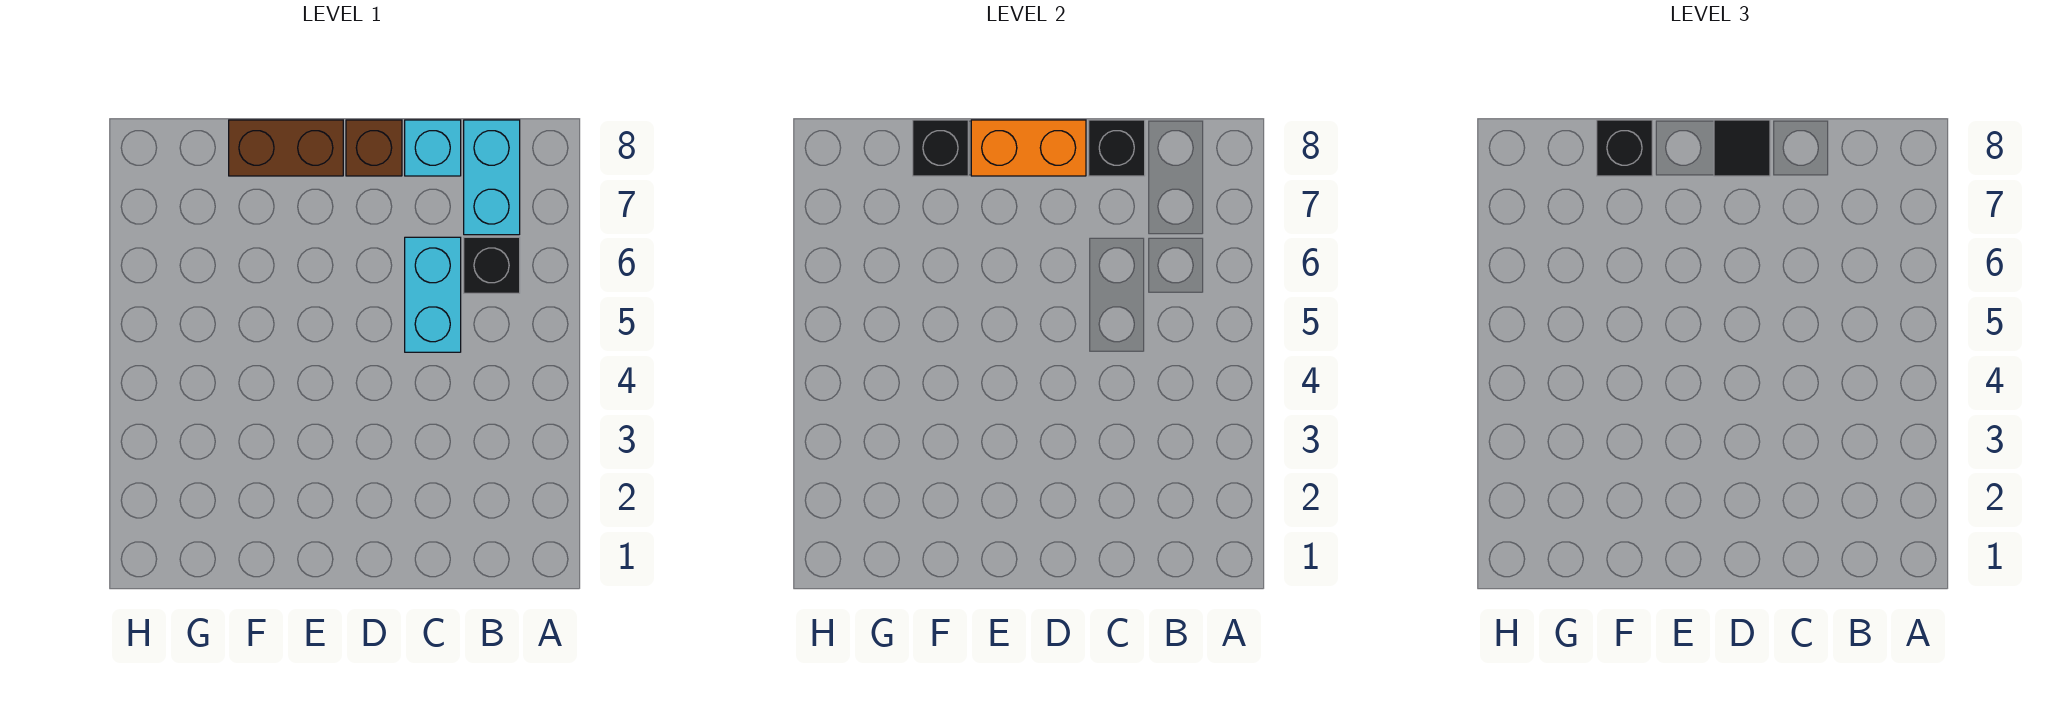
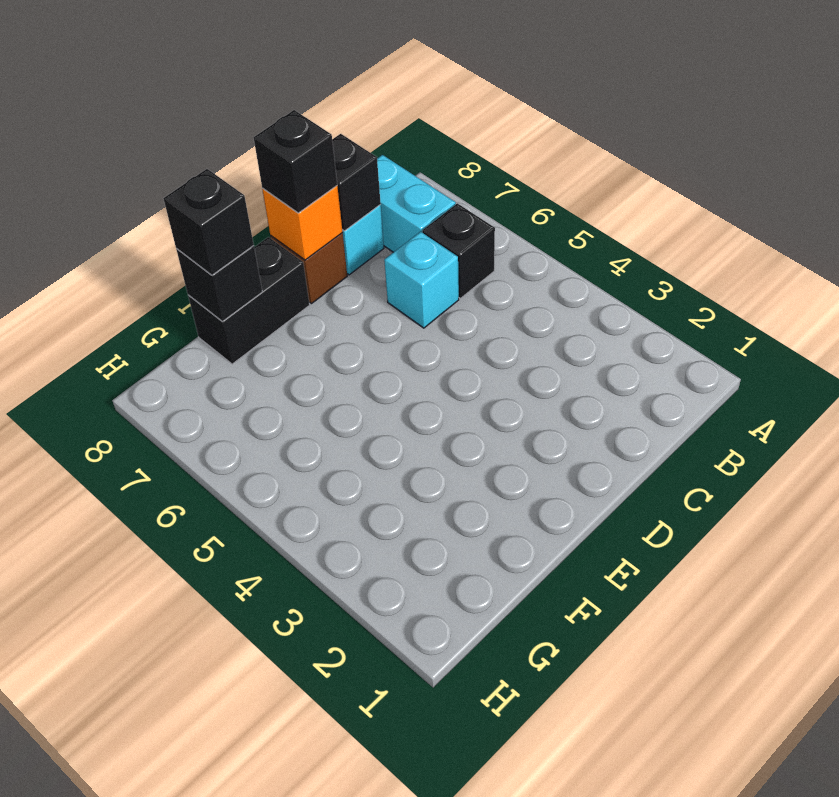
cyan brick C5:C6 level 1 -> cyan brick C6 level 1
orange brick D8:E8 level 2 -> orange brick D8 level 2
black tile D8 level 3 -> black brick D8 level 3
brown brick E8:F8 level 1 -> black brick E8:F8 level 1

